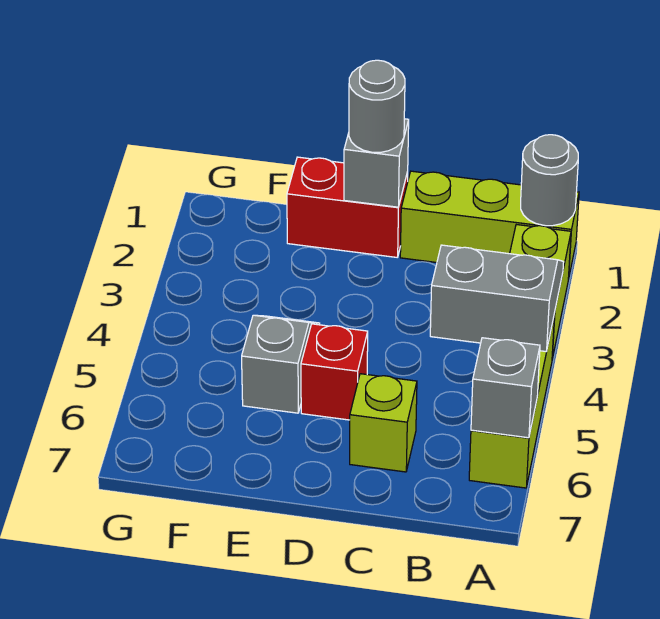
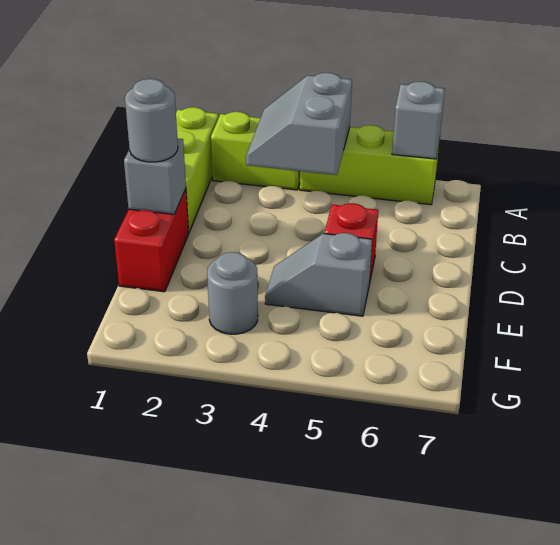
grey round brick A1 level 2 -> grey round brick F3 level 1
lime brick C6 level 1 -> none

